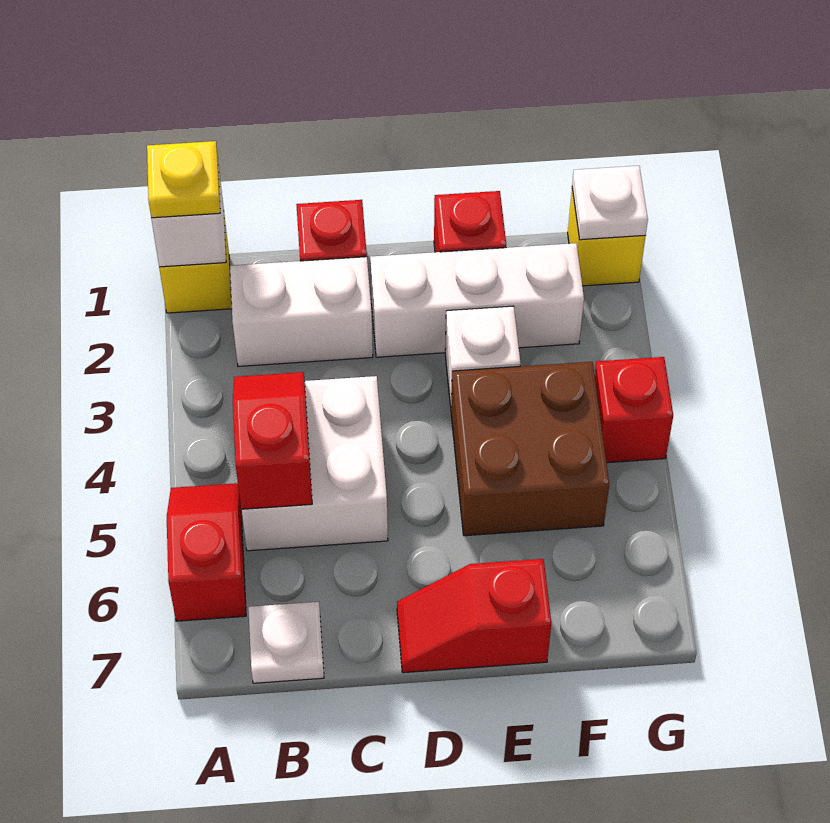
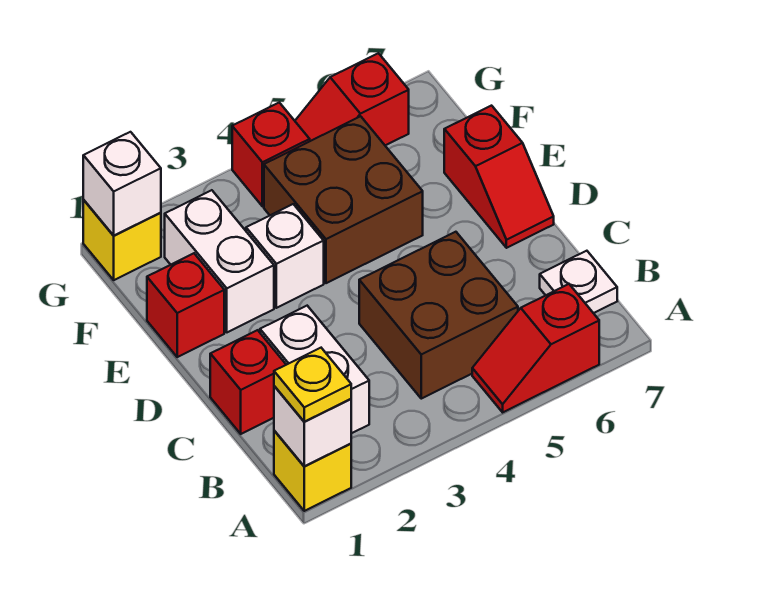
white brick B4:C5 level 1 -> brown brick B4:C5 level 1
red slope B4:B5 level 2 top 5 -> red slope G5:G6 level 1 top 6
white brick D2:F2 level 1 -> white brick E2:F2 level 1
white plate G1 level 2 -> white brick G1 level 2

